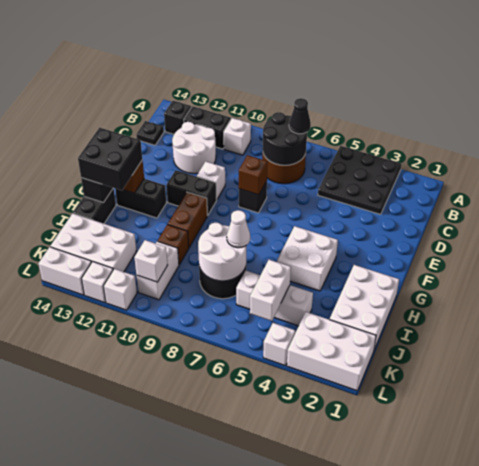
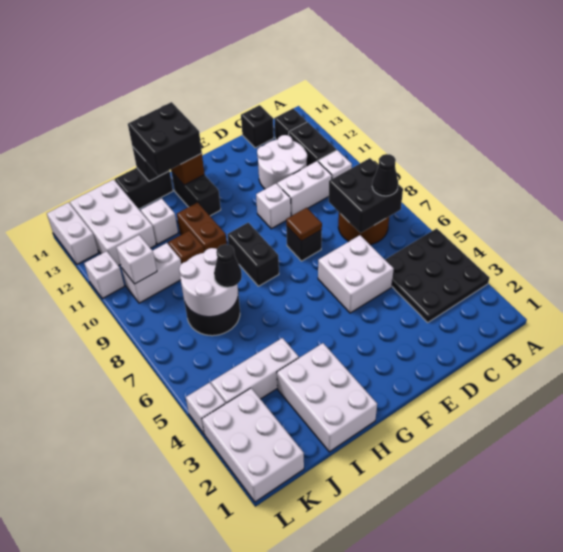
black round brick B7:C8 level 2 -> black brick B7:C8 level 2
black plate C14 level 1 -> black brick C14 level 1
brown brick E8 level 2 -> brown tile E8 level 2
black brick F10:F11 level 1 -> black brick G8:G9 level 1
white brick G4:H5 level 1 -> white brick D5:E6 level 1
brown brick G10:H10 level 1 -> brown brick H10:H11 level 1
white brick H1:J2 level 1 -> white brick H1:I3 level 1
white cone I7 level 3 -> black cone I7 level 3
white brick J4:J6 level 1 -> white brick I4:K4 level 1
white brick J5:K5 level 2 -> white brick C10:D10 level 1
white brick L12 level 1 -> white brick I12 level 1

